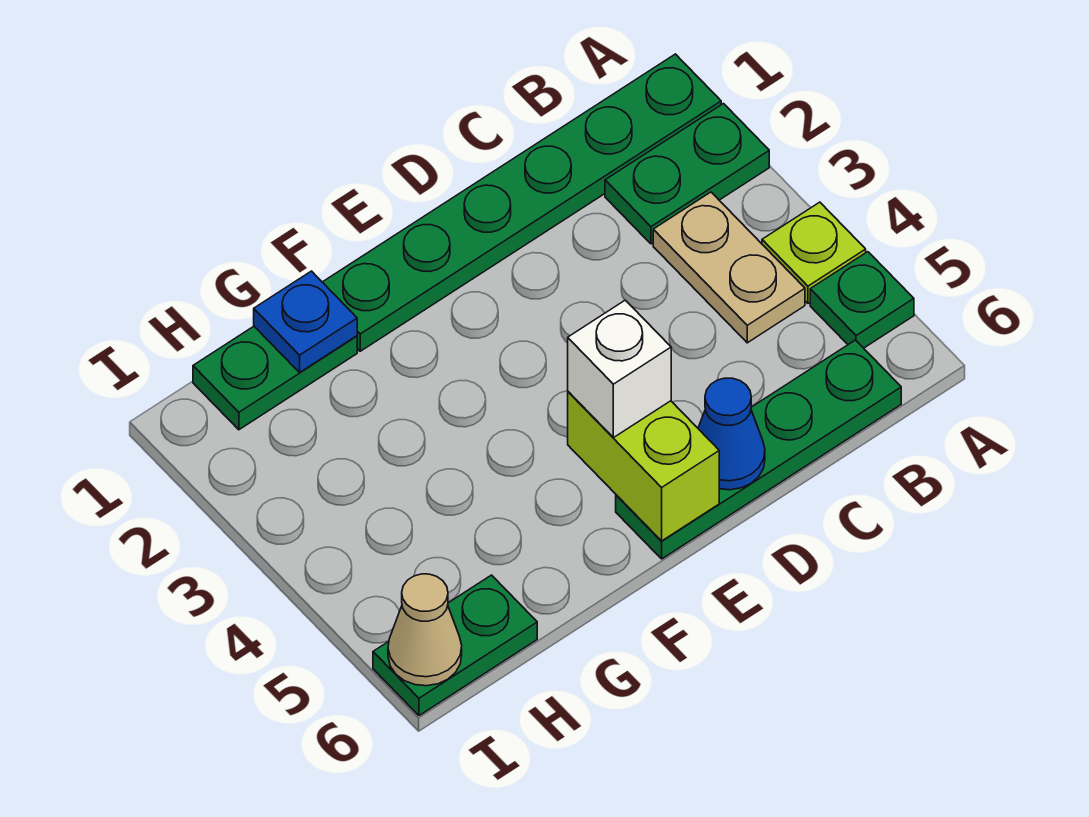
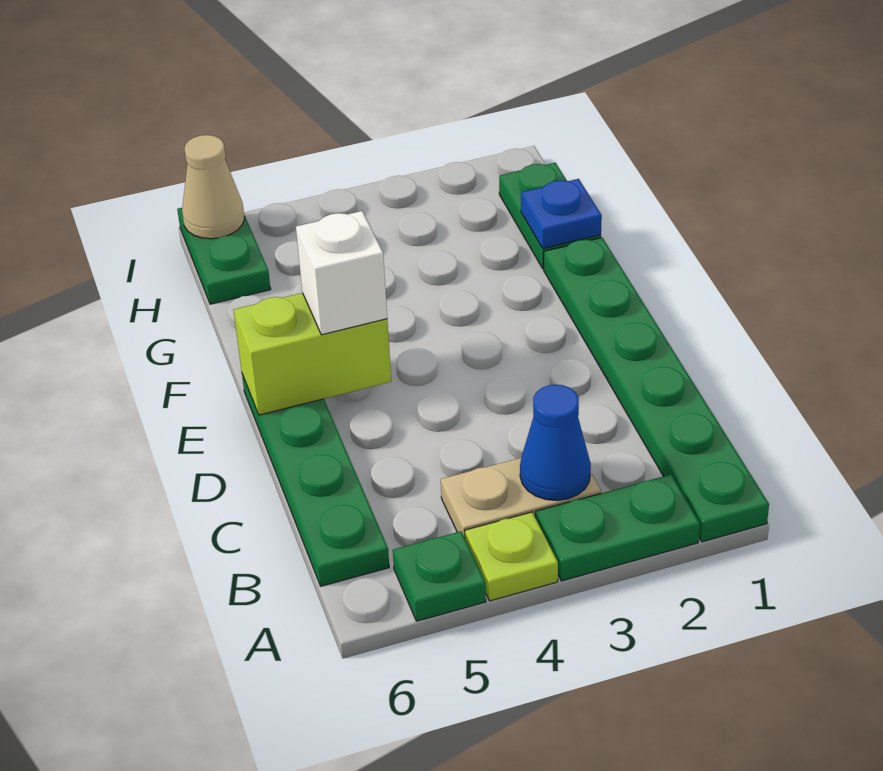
green plate A2:B2 level 1 -> green plate A2:A3 level 1
blue cone D6 level 2 -> blue cone B3 level 2

